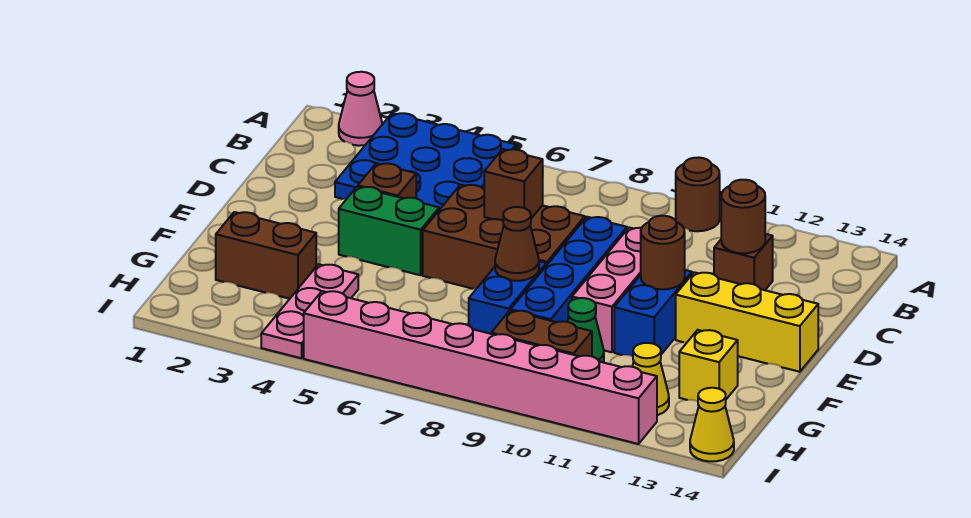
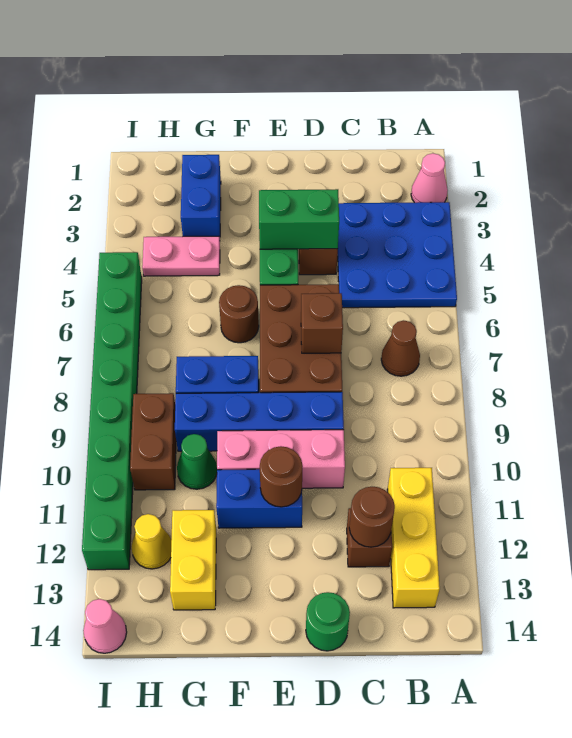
brown round brick A10 level 1 -> brown round brick F6 level 1
none -> green brick D4:E4 level 2
none -> green round brick D14 level 1
yellow brick E12:E14 level 1 -> yellow brick B11:B13 level 1
brown cone F8 level 2 -> brown cone B7 level 1
brown brick G2:G3 level 1 -> blue brick G2:G3 level 1
pink plate G4:I4 level 1 -> pink plate G4:H4 level 1
yellow brick G13 level 1 -> yellow brick G12:G13 level 1
pink brick I5:I12 level 1 -> green brick I5:I12 level 1
yellow cone I14 level 1 -> pink cone I14 level 1

